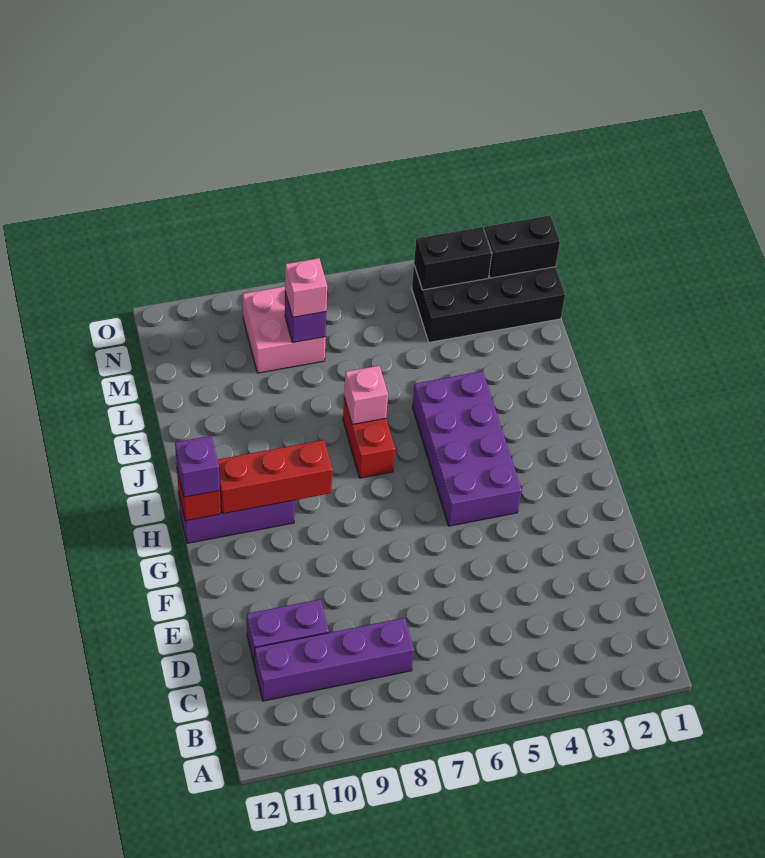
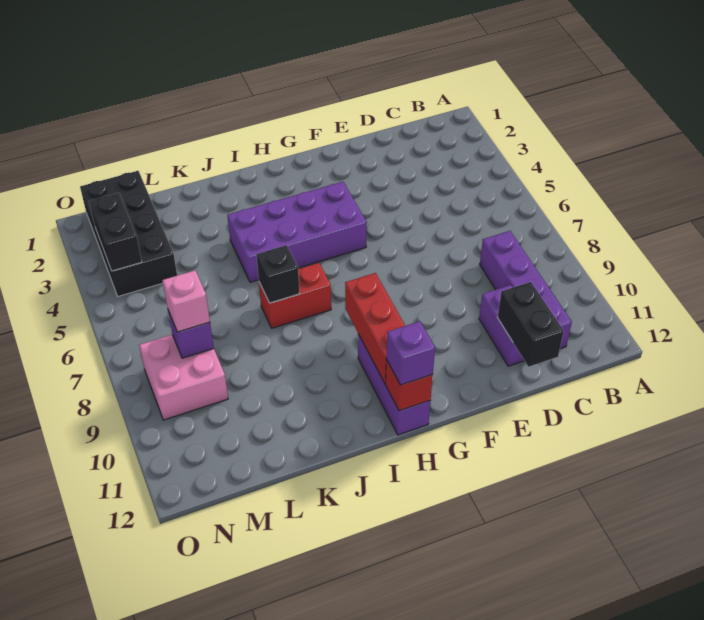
pink brick J7 level 2 -> black brick J7 level 2
black brick N1:N2 level 2 -> black brick D11:D12 level 2

